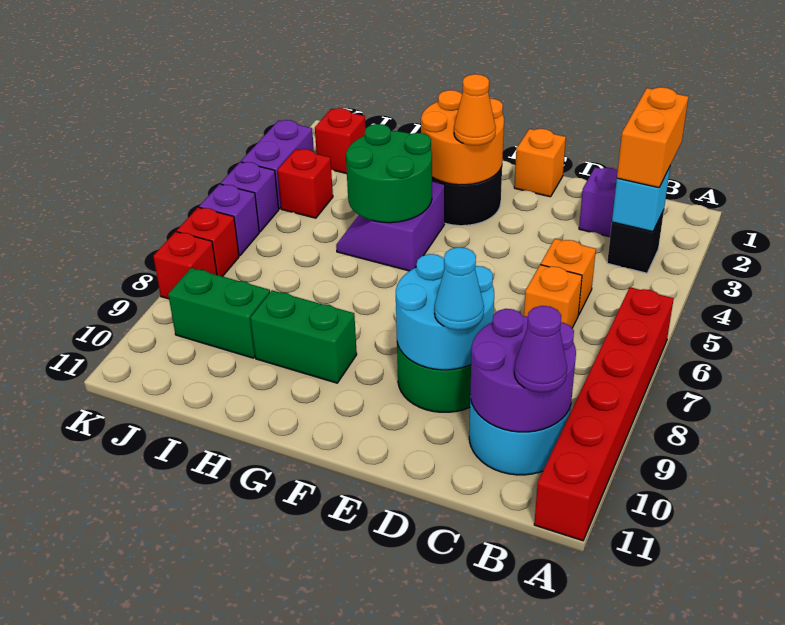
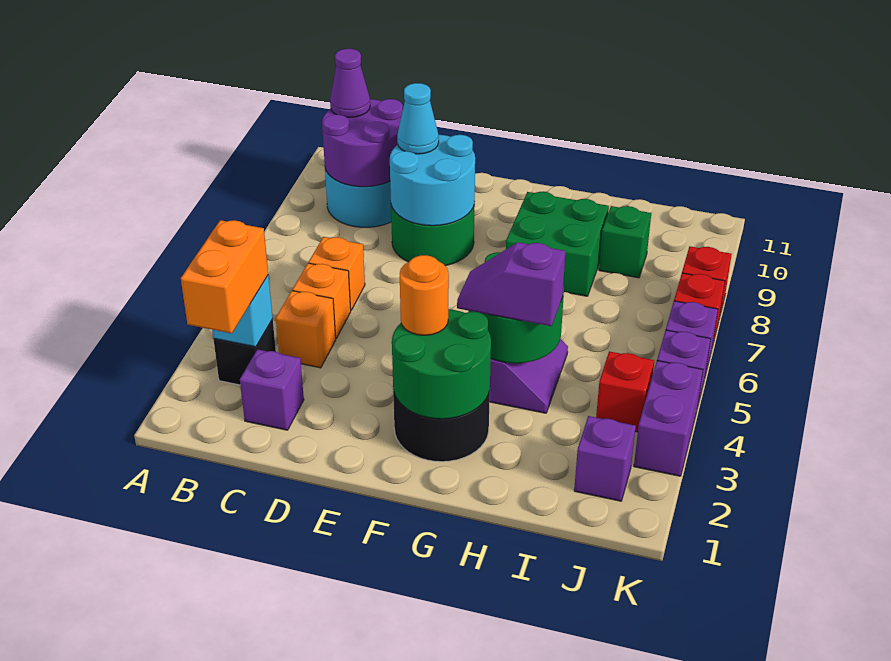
red brick A6:A11 level 1 -> none
orange brick E1 level 1 -> orange brick C4 level 1
orange round brick F2:G3 level 2 -> green round brick F2:G3 level 2
orange cone F3 level 3 -> orange round brick F3 level 3
none -> purple slope G4:H4 level 3 top H
green brick G9:H9 level 1 -> green brick G8:H9 level 1
green brick I9:J9 level 1 -> green brick I9 level 1
red brick J2 level 1 -> purple brick J2 level 1

